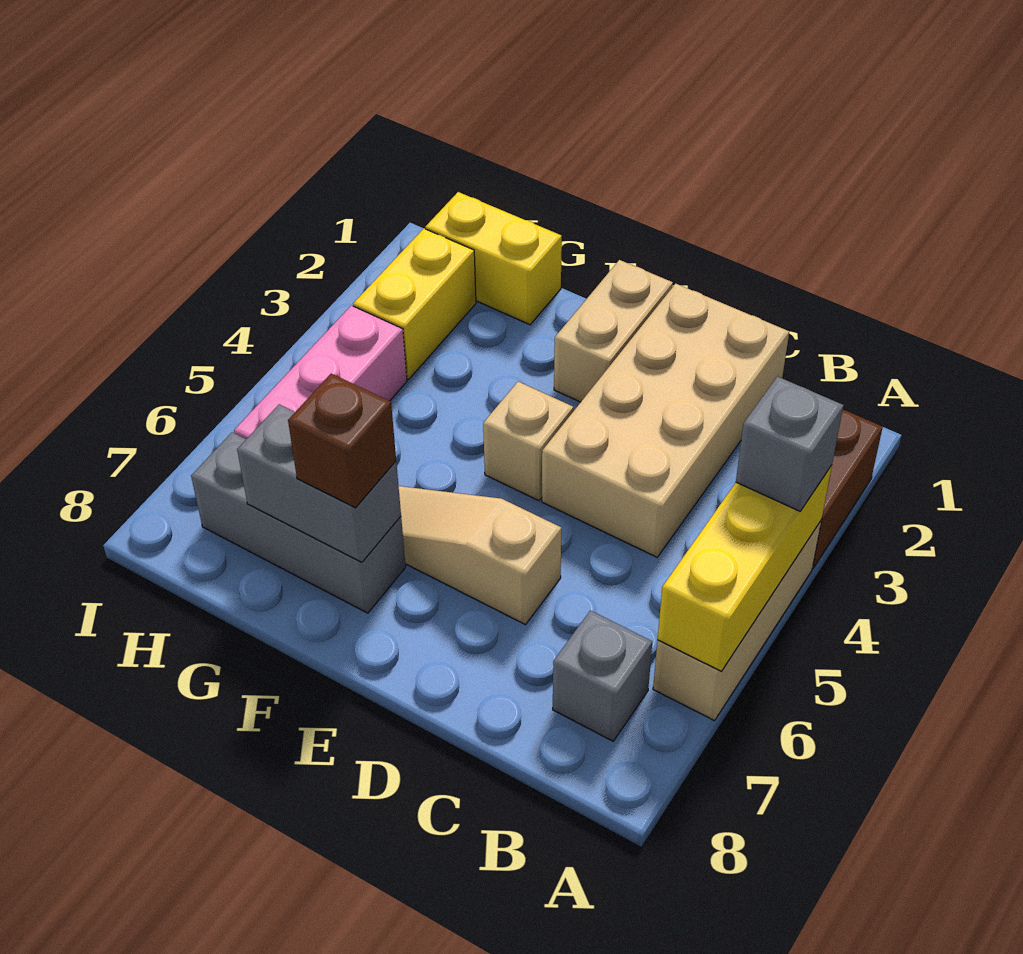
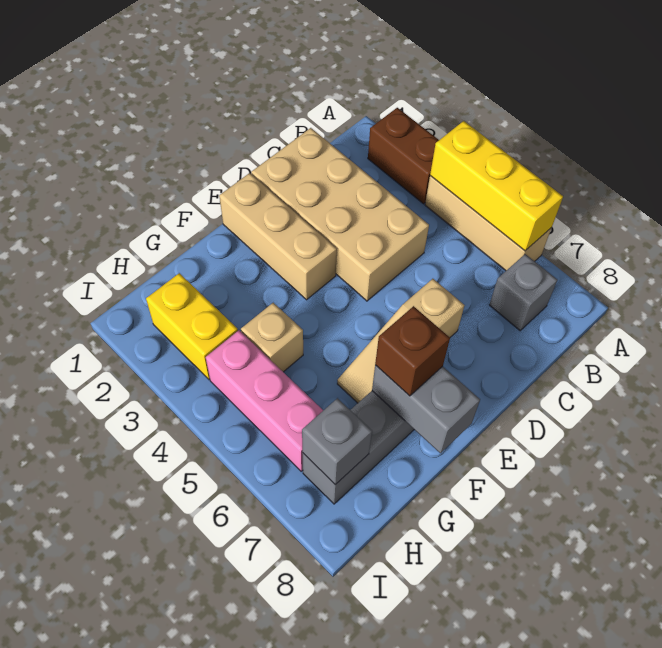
grey brick A4 level 3 -> grey brick H7 level 2
tan brick E1:E2 level 1 -> tan brick E1:E3 level 1
tan brick E4 level 1 -> tan brick G4 level 1
grey brick F7:G7 level 2 -> grey brick F7:F8 level 2
yellow brick G1:H1 level 1 -> none

